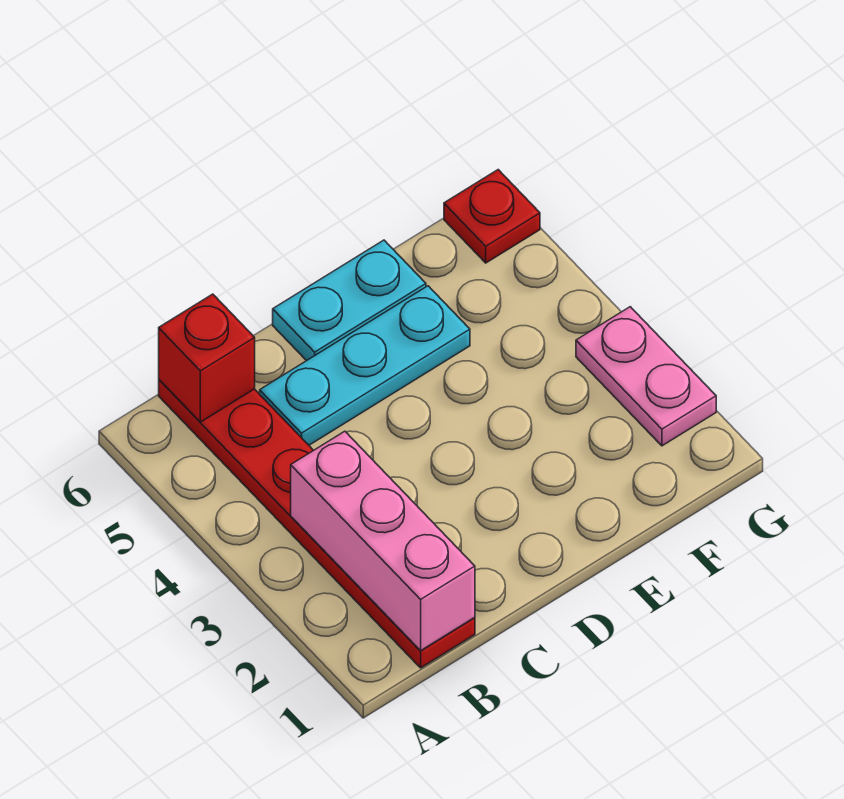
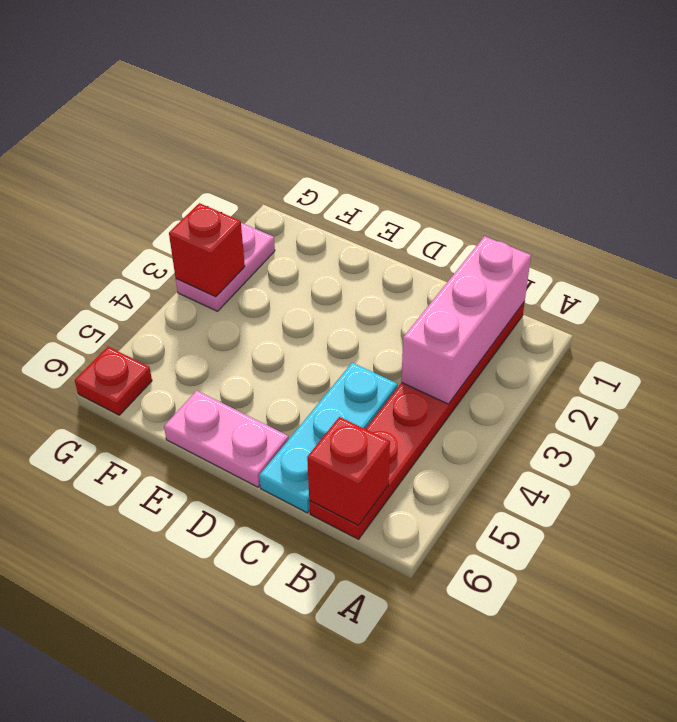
cyan plate C5:E5 level 1 -> cyan plate C4:C6 level 1
cyan plate D6:E6 level 1 -> pink plate D6:E6 level 1
none -> red brick G3 level 2

